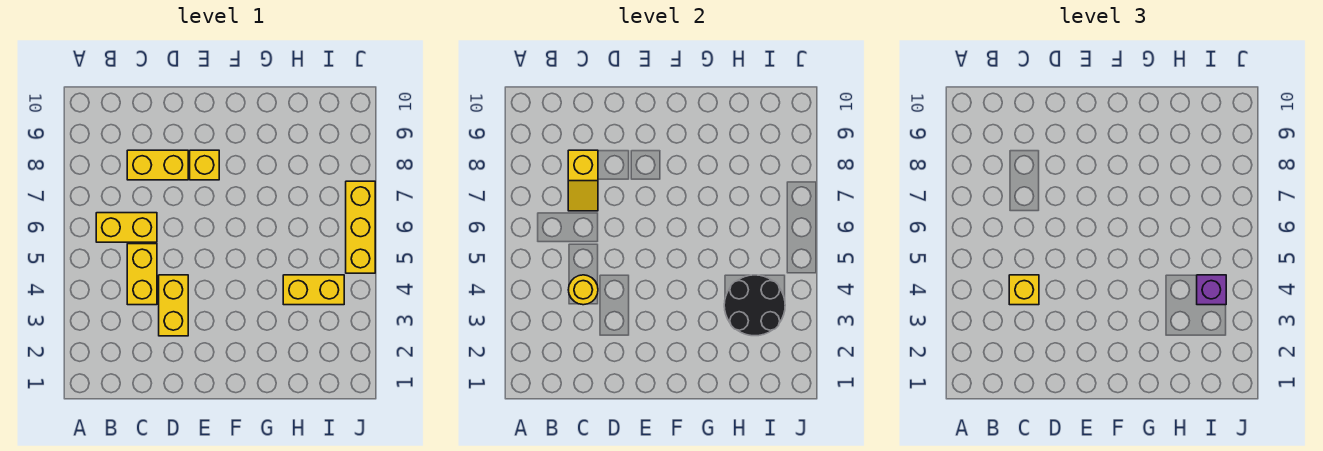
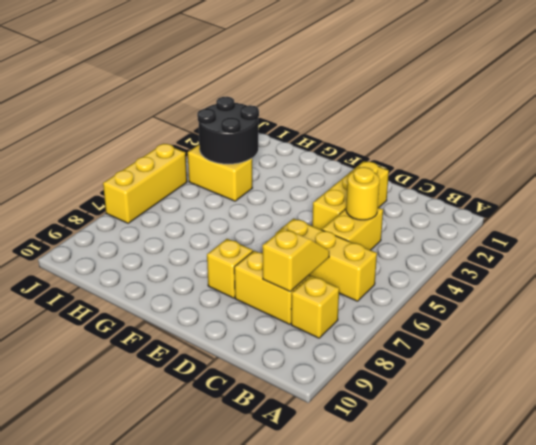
yellow brick B6:C6 level 1 -> yellow brick B6:D6 level 1
yellow brick C4 level 3 -> yellow brick B8 level 1
yellow brick D3:D4 level 1 -> yellow brick D2:D4 level 1
purple brick I4 level 3 -> none

